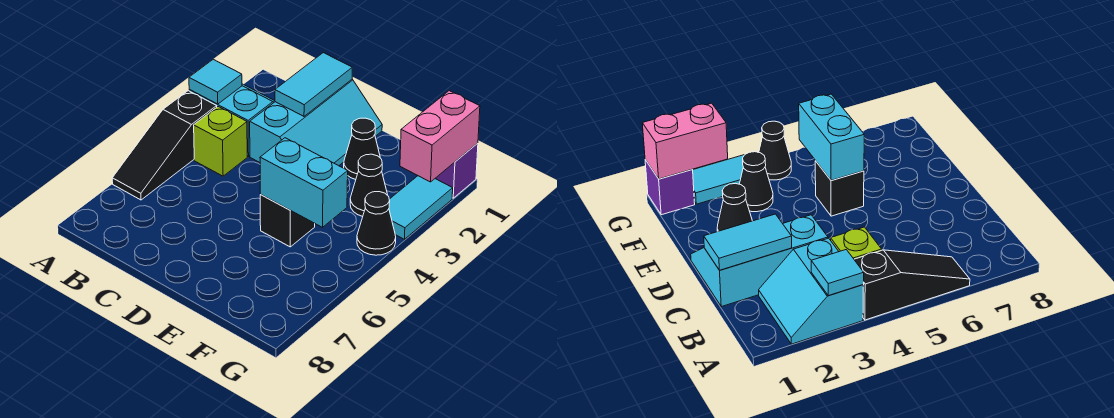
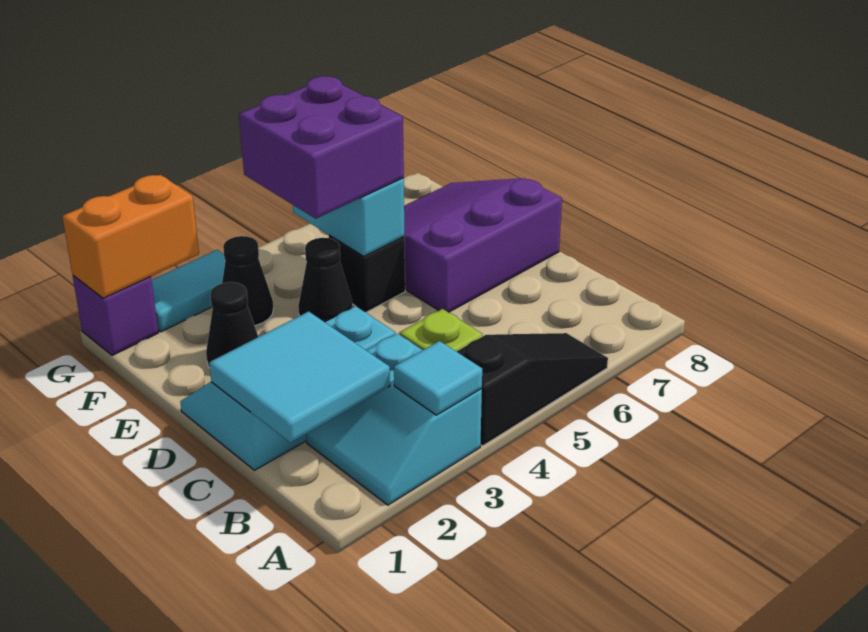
cyan tile C1:C2 level 2 -> cyan tile B1:C2 level 2
none -> purple slope D6:F8 level 1 top D
none -> purple brick E4:F5 level 3
pink brick G1:G2 level 2 -> orange brick G1:G2 level 2
black cone G4 level 1 -> black cone E4 level 1

